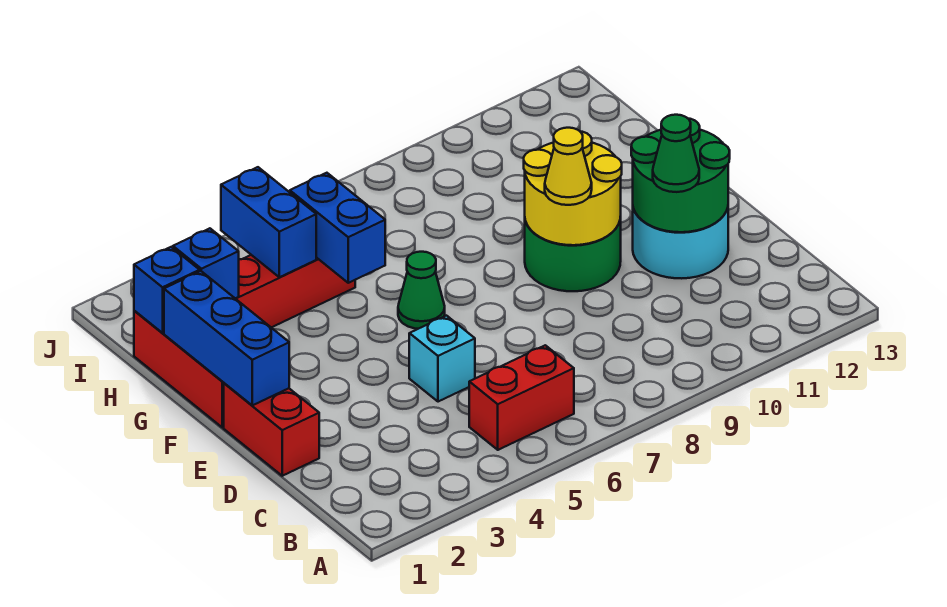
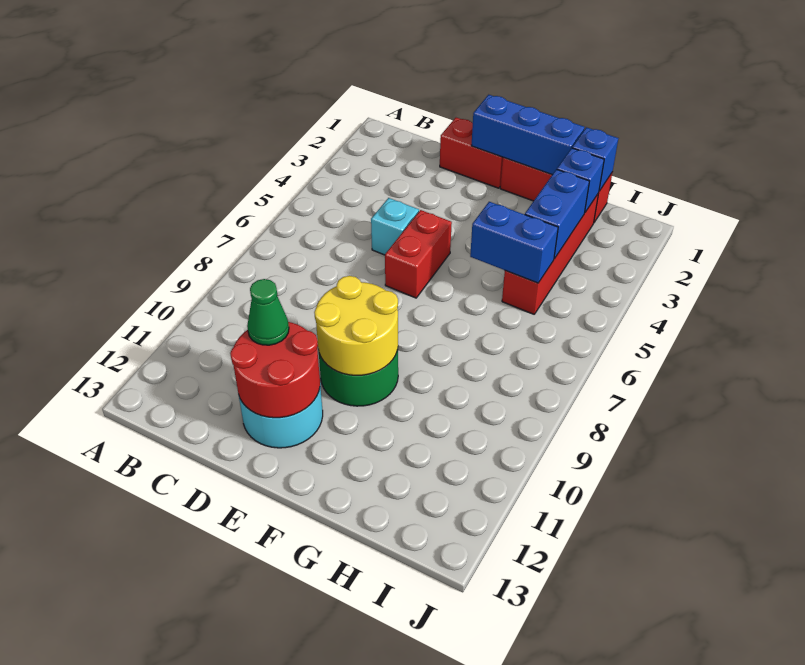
red brick B5:B6 level 1 -> red brick E5:E6 level 1
green round brick D11:E12 level 2 -> red round brick D11:E12 level 2
yellow cone E9 level 3 -> none
green cone F6 level 1 -> none
blue brick H4:I4 level 2 -> blue brick H3:H4 level 2

